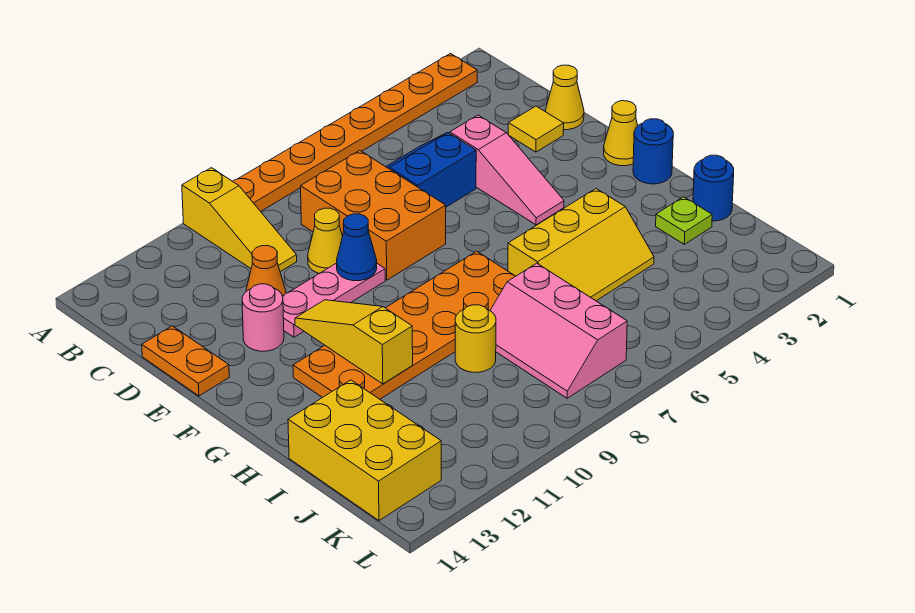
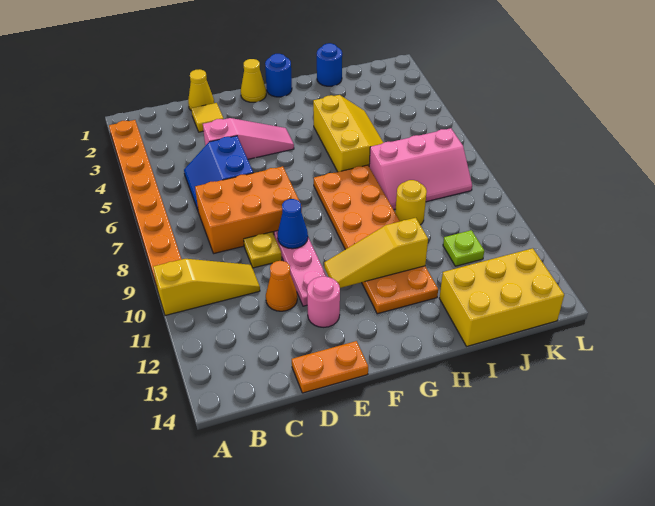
yellow cone D9 level 1 -> yellow plate D9 level 1
lime plate I2 level 1 -> lime plate J11 level 1

